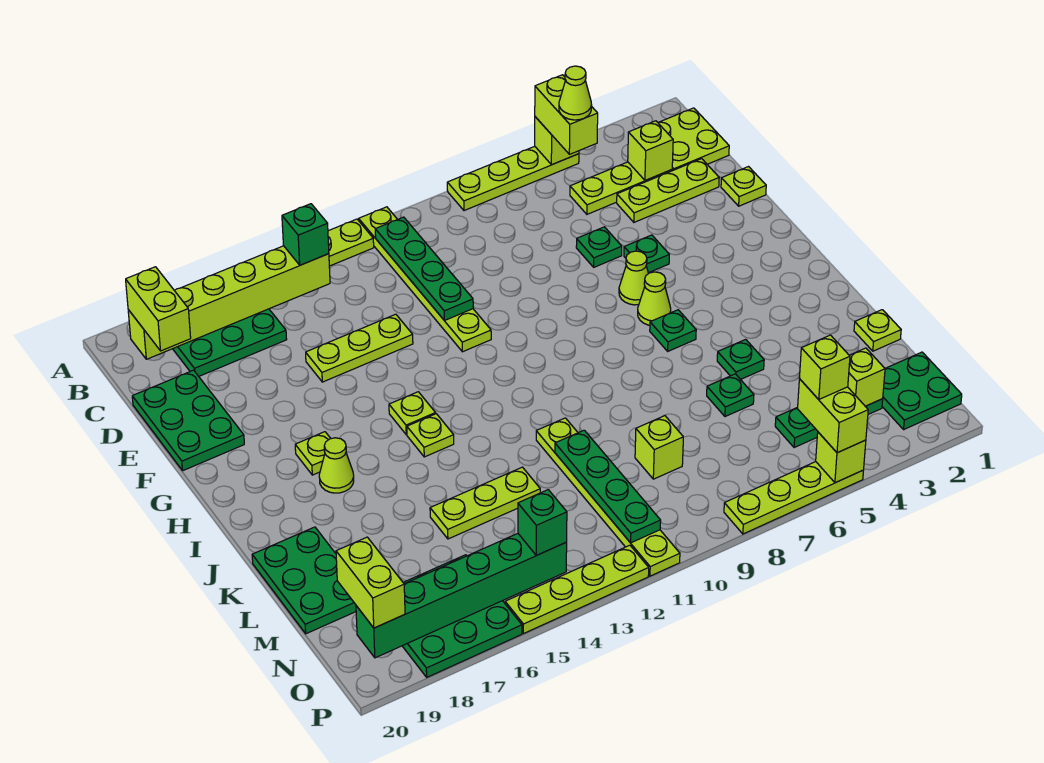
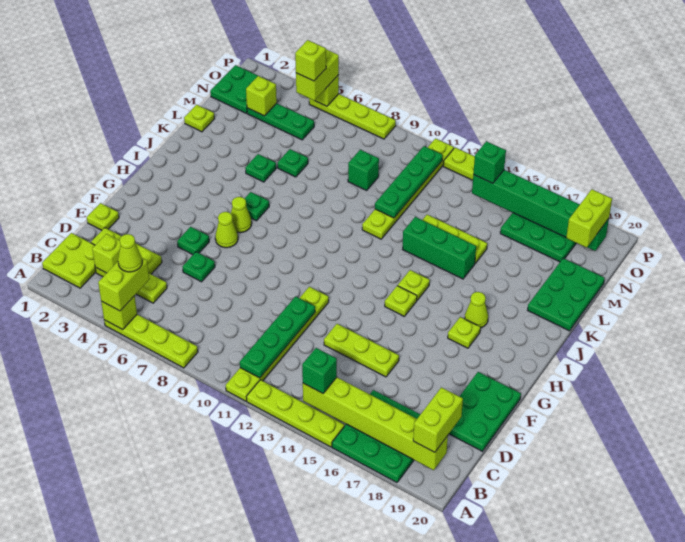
none -> green brick K13:K15 level 1
lime brick M9 level 1 -> green brick M9 level 1

